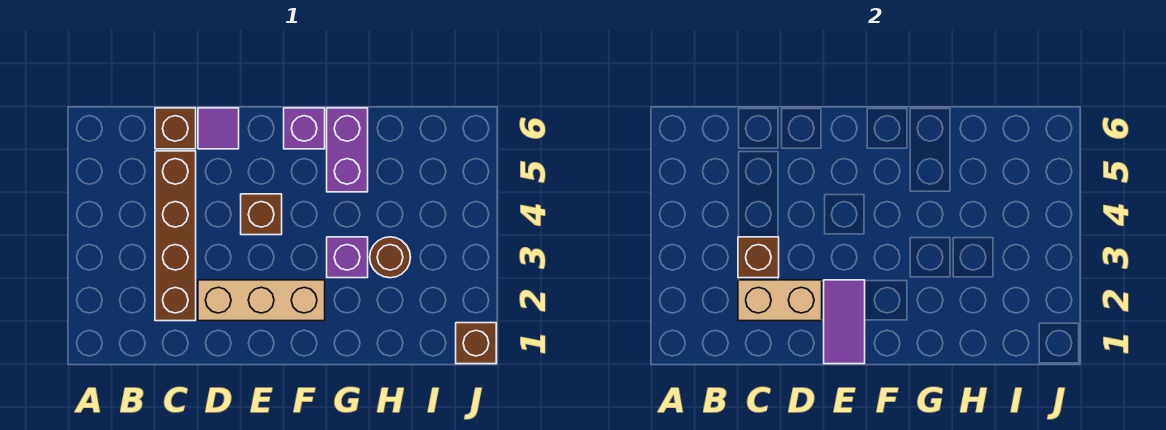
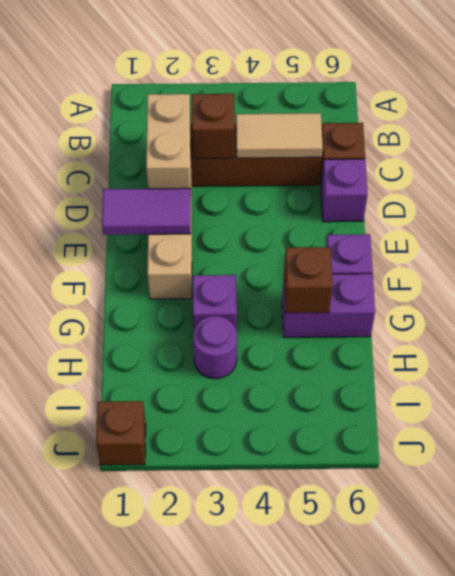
none -> tan tile C4:C5 level 2
purple tile D6 level 1 -> purple brick D6 level 1
brown brick E4 level 1 -> brown brick G5 level 2
brown round brick H3 level 1 -> purple round brick H3 level 1

